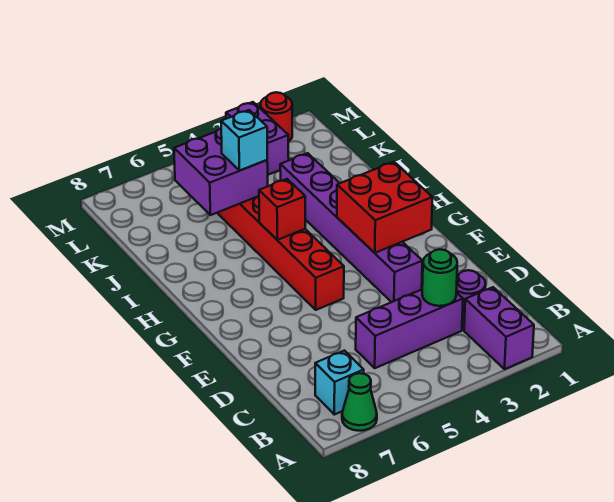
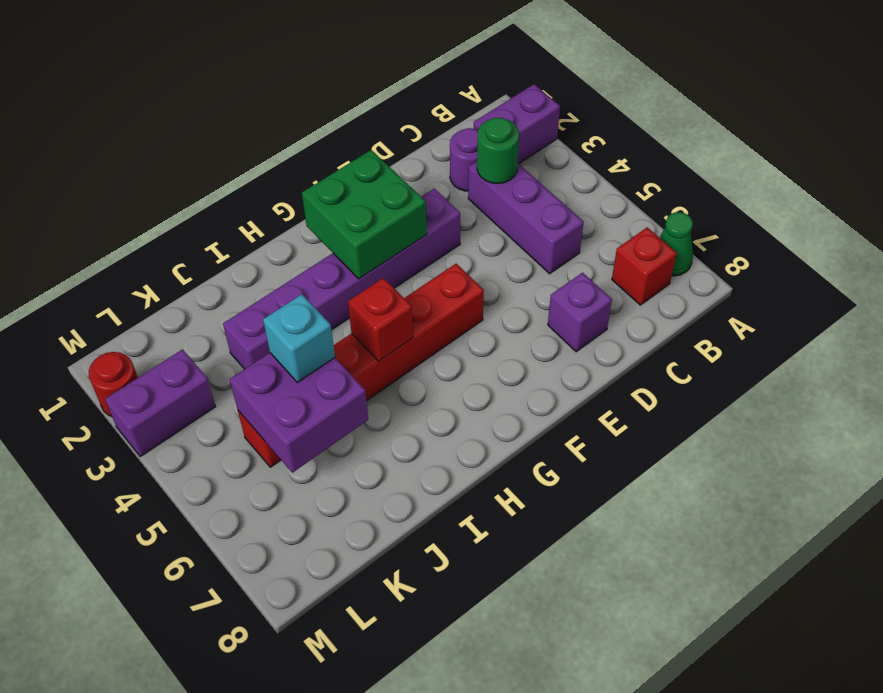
cyan brick B7 level 1 -> red brick B7 level 1
none -> purple brick D7 level 1
red brick F2:G3 level 2 -> green brick F2:G3 level 2

